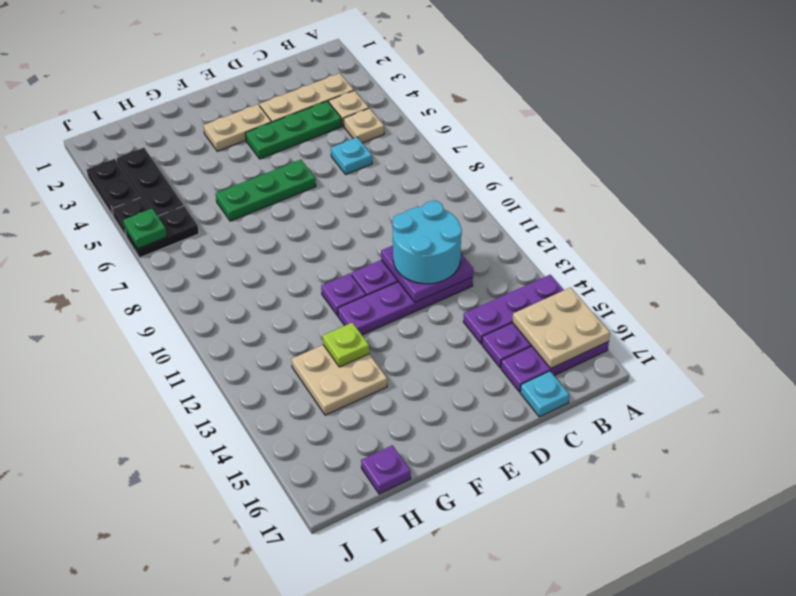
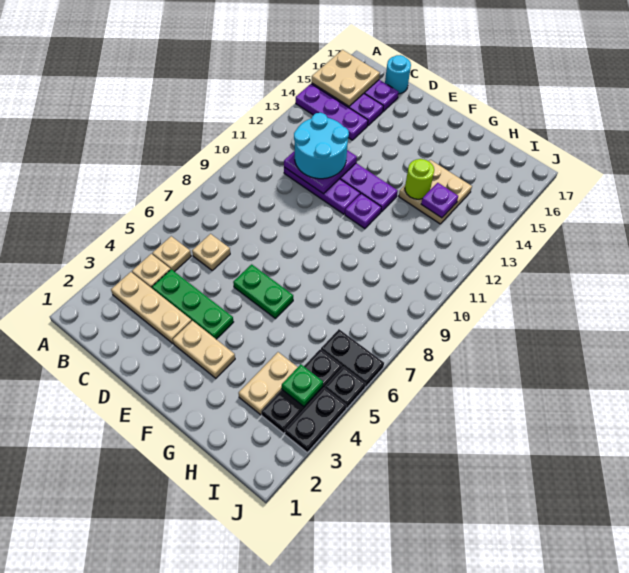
cyan plate C6 level 1 -> tan plate C6 level 1
cyan plate C17 level 1 -> cyan round brick C17 level 1
green plate E6:G6 level 1 -> green plate E6:F6 level 1
lime plate G13 level 2 -> lime round brick G13 level 2
none -> tan plate H3:H4 level 1
purple plate H17 level 1 -> purple plate H13 level 2
green plate J6 level 2 -> green plate I4 level 2

